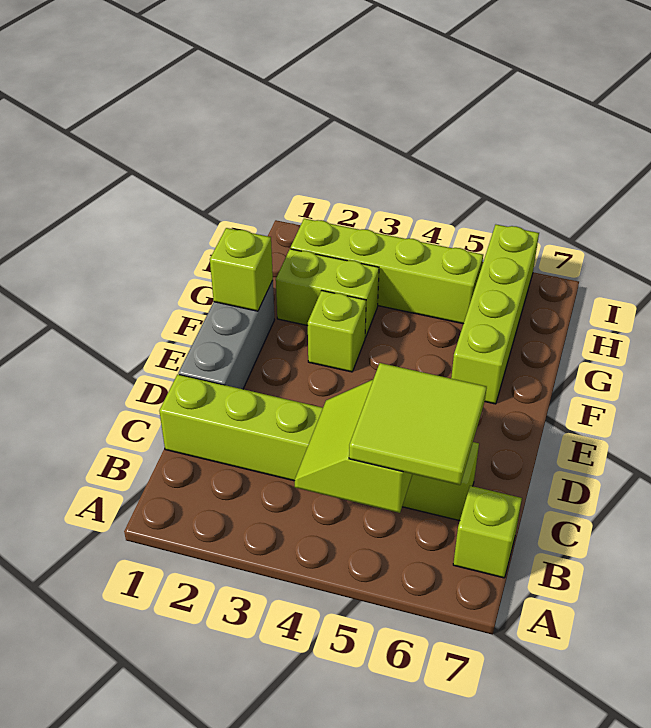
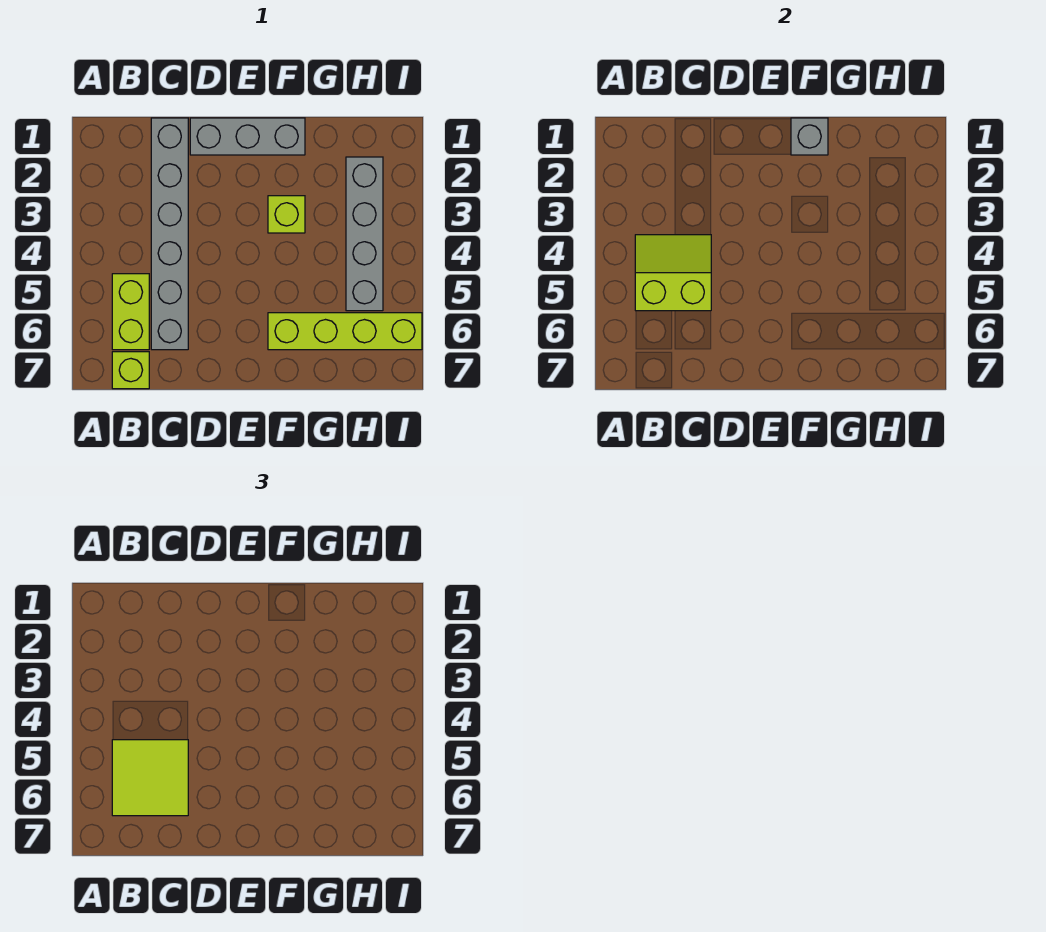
lime brick C1:C6 level 1 -> grey brick C1:C6 level 1
lime brick F1 level 2 -> grey brick F1 level 2
lime brick G2:G3 level 1 -> lime brick B5:B6 level 1
lime brick H2:H5 level 1 -> grey brick H2:H5 level 1

